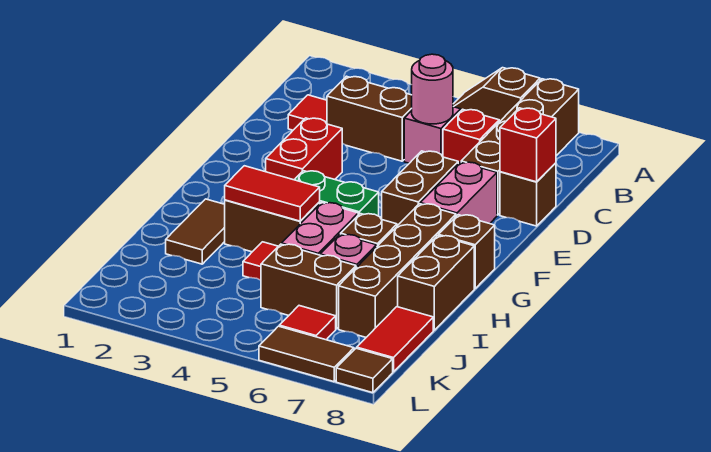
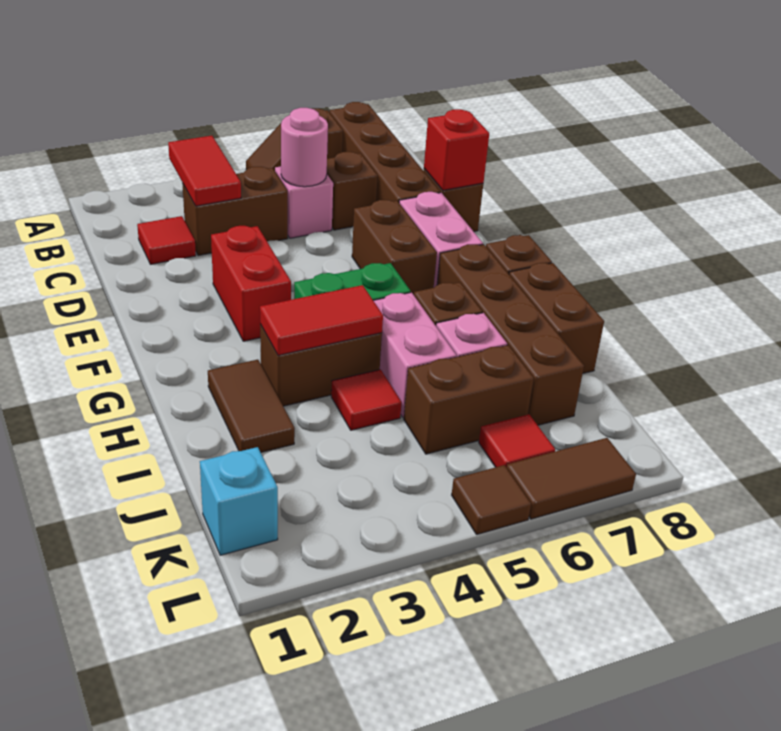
red brick C6 level 1 -> brown brick C6 level 1
red tile J8:K8 level 1 -> red tile B3:C3 level 2
none -> cyan brick K1 level 1
brown tile L8 level 1 -> brown tile L5 level 1

